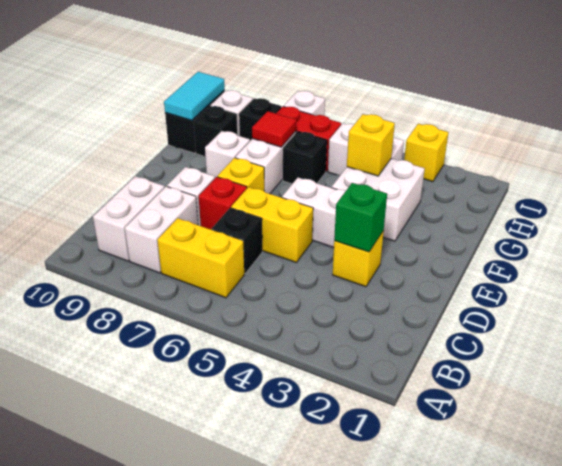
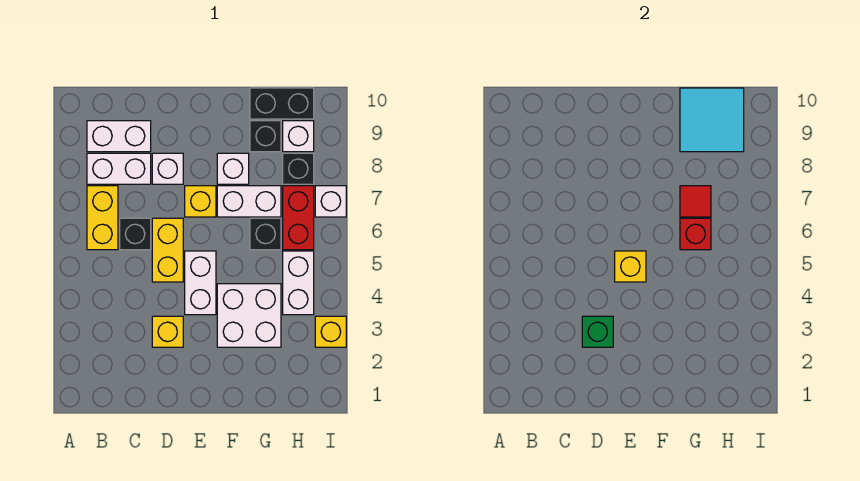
red brick D7 level 1 -> red brick G6 level 2
yellow brick G4 level 2 -> yellow brick E5 level 2
cyan tile G10:H10 level 2 -> cyan tile G9:H10 level 2

